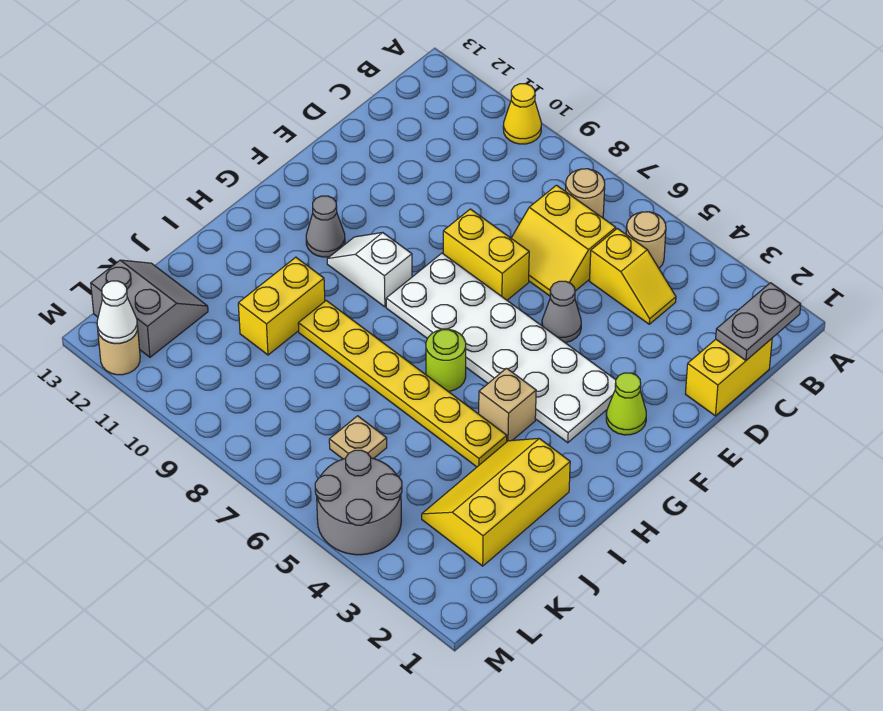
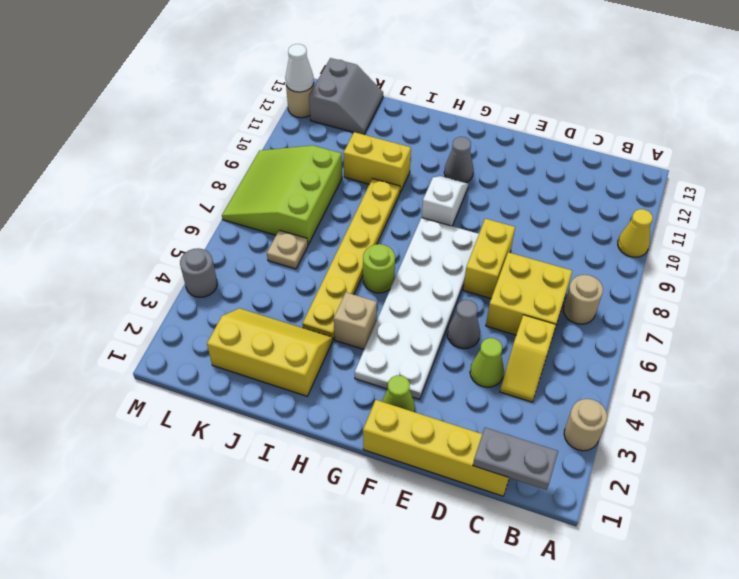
tan round brick B5 level 1 -> tan round brick A3 level 1
yellow brick C1:D1 level 1 -> yellow brick C1:F1 level 1
yellow slope C6:D7 level 1 top C -> yellow brick C6:D7 level 1
none -> lime cone D4 level 1
none -> lime slope K7:M9 level 1 top K
grey round brick L4:M5 level 1 -> grey round brick M4 level 1

